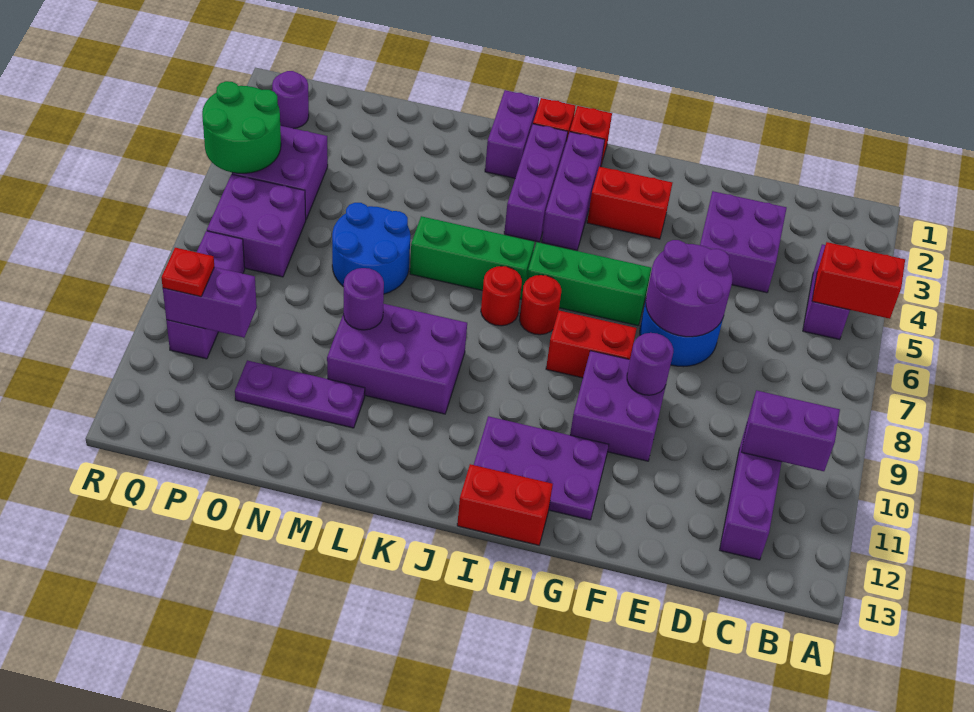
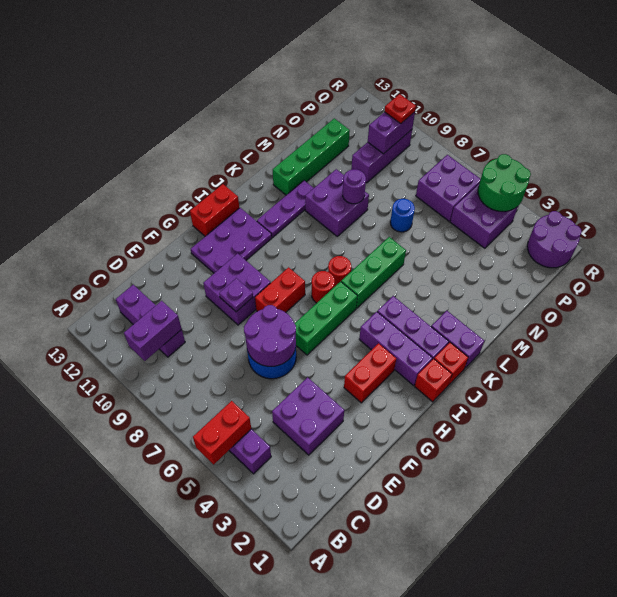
purple round brick F9 level 2 -> purple plate F9 level 2
purple brick K9:M10 level 1 -> purple brick L9:M10 level 1
none -> green brick L12:O12 level 1
blue round brick M6:N7 level 1 -> blue round brick N7 level 1
purple plate M11:O11 level 1 -> purple plate J11:L11 level 1
purple round brick Q2 level 1 -> purple round brick Q1:R2 level 1
purple brick Q8:Q10 level 1 -> purple brick O10:Q10 level 1

